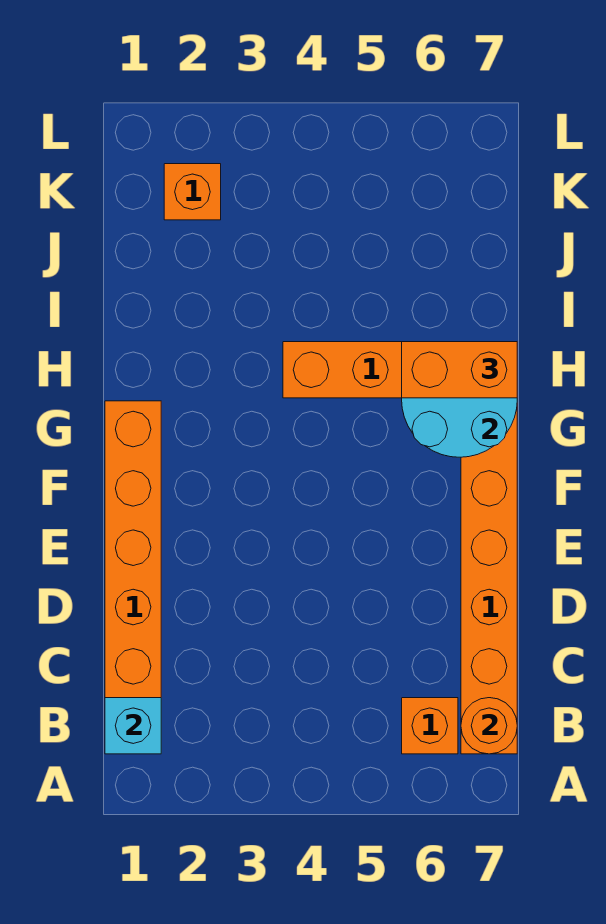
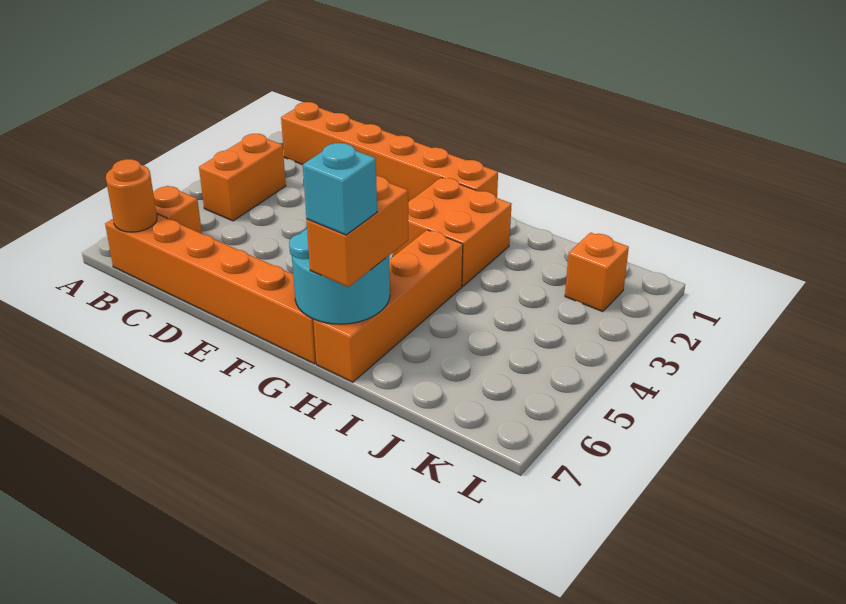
cyan brick B1 level 2 -> cyan brick H7 level 4
none -> orange brick B3:B4 level 1
none -> orange brick G2:H3 level 1

